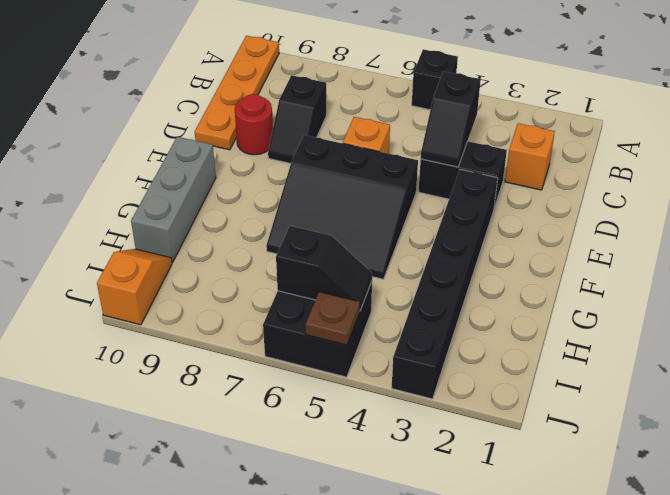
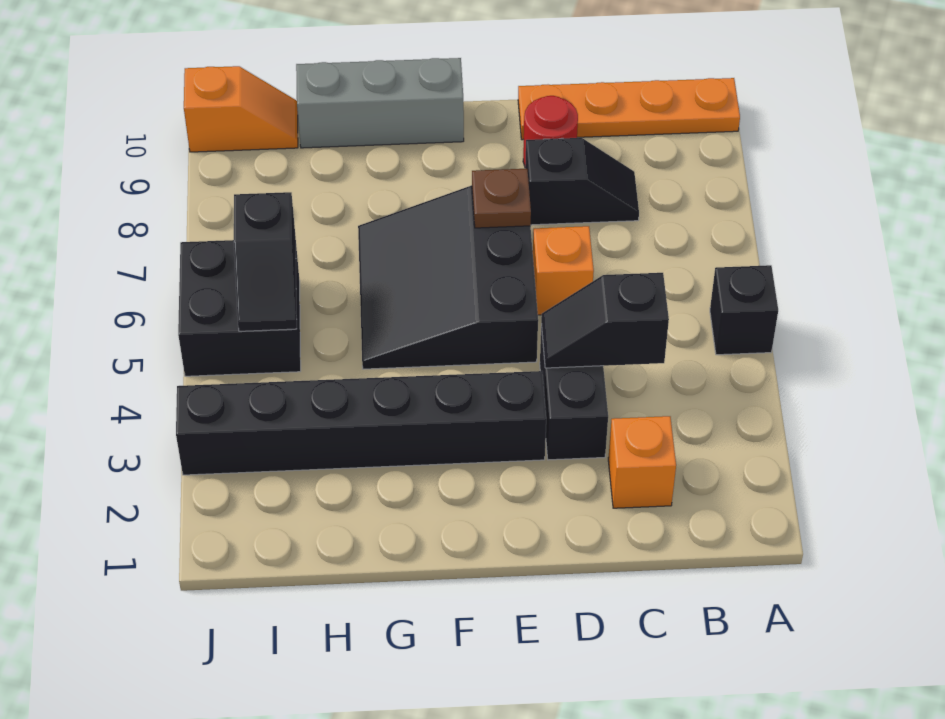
black slope C8:D8 level 1 top C -> black slope C8:D8 level 1 top D
brown plate J5 level 2 -> brown plate E7 level 2

